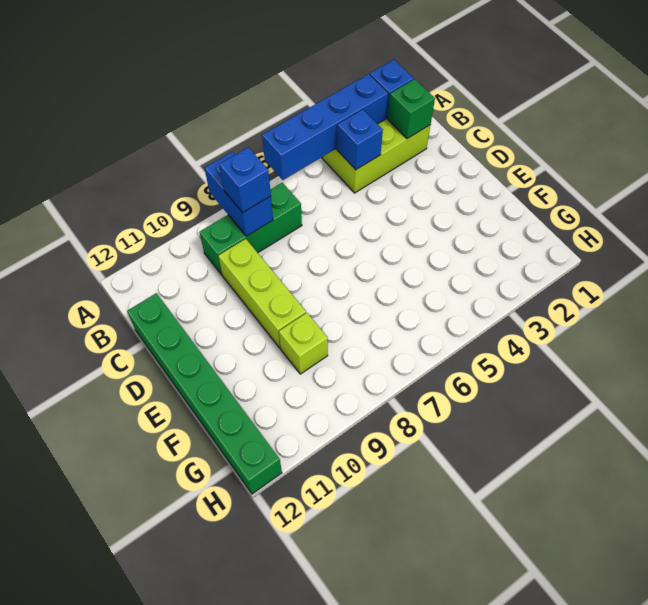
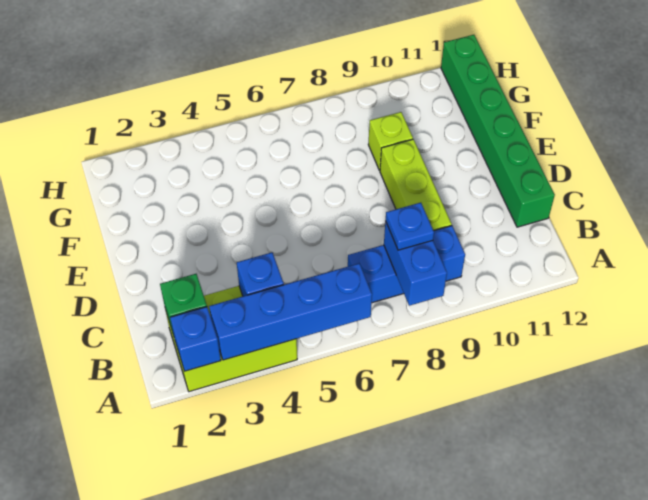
green brick B7:B9 level 1 -> blue brick B7:B9 level 1
blue brick B8 level 3 -> blue plate B8 level 3

